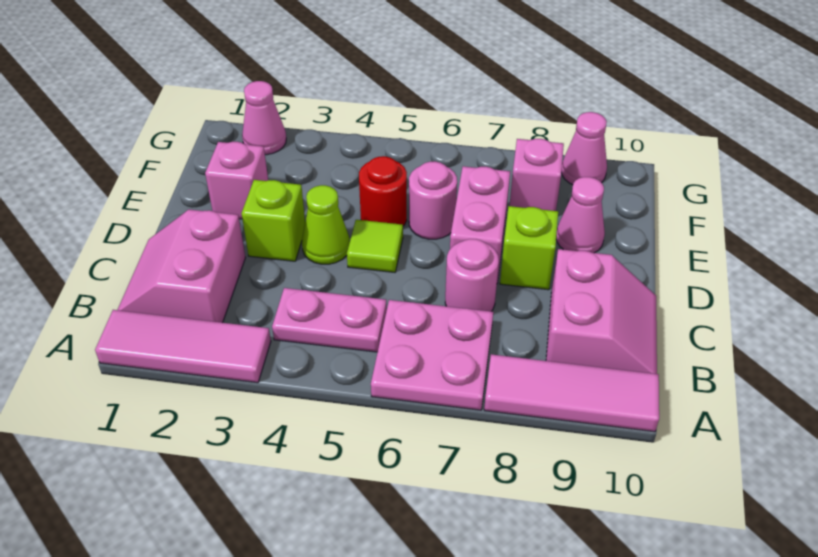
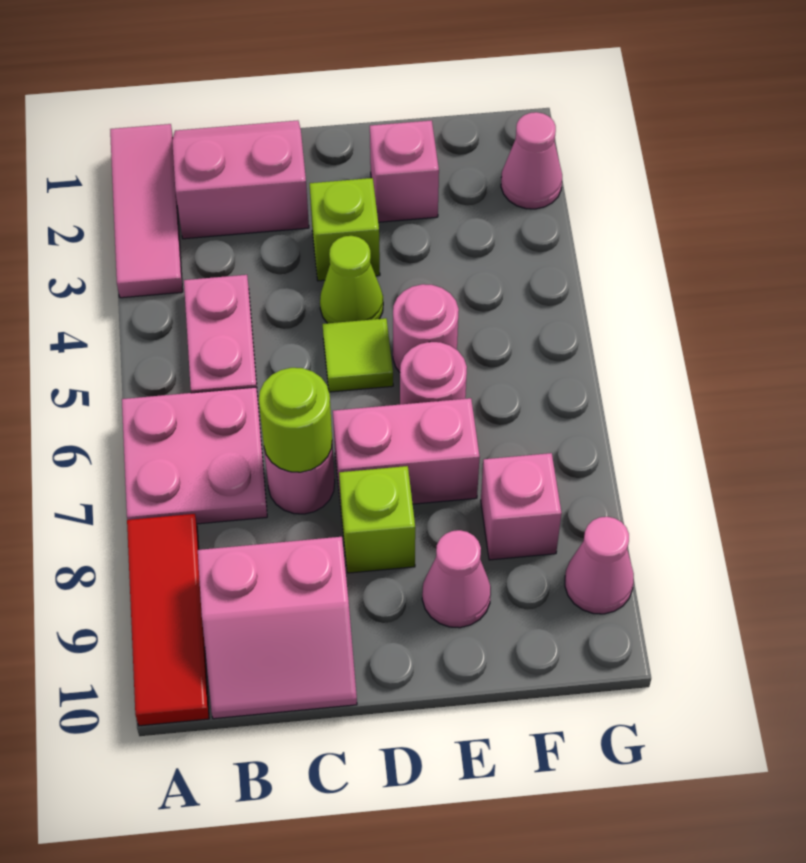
pink tile A8:A10 level 1 -> red tile A8:A10 level 1
none -> lime round brick C7 level 2
red round brick E5 level 1 -> pink round brick E5 level 1

